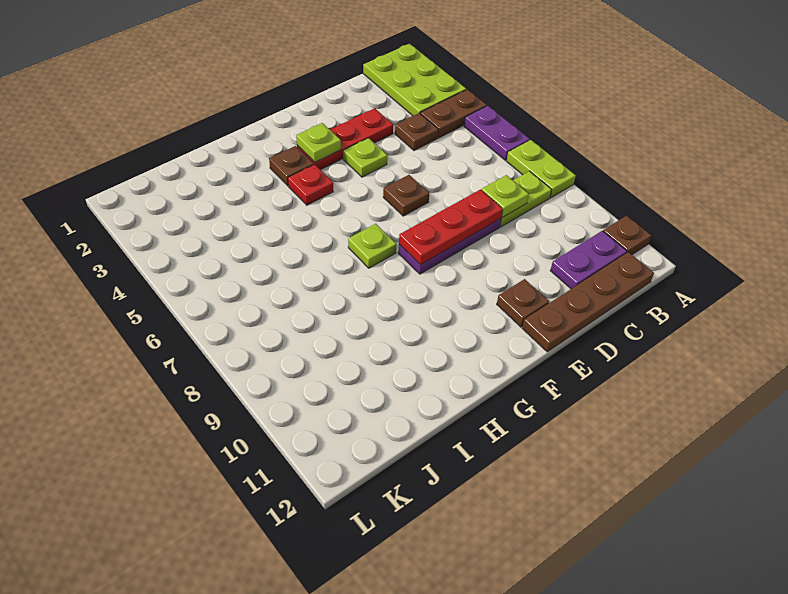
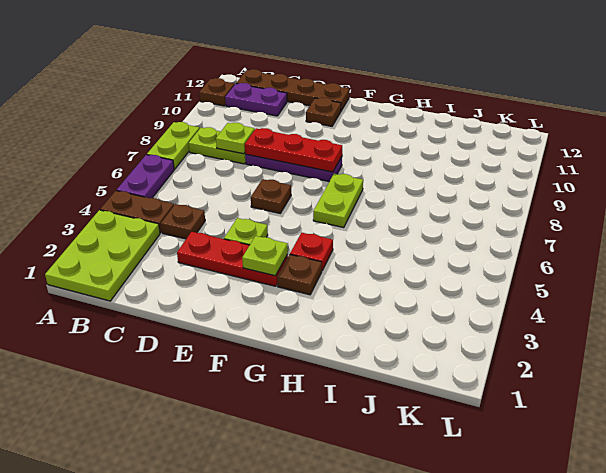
lime plate G7 level 1 -> lime plate G6:G7 level 1

